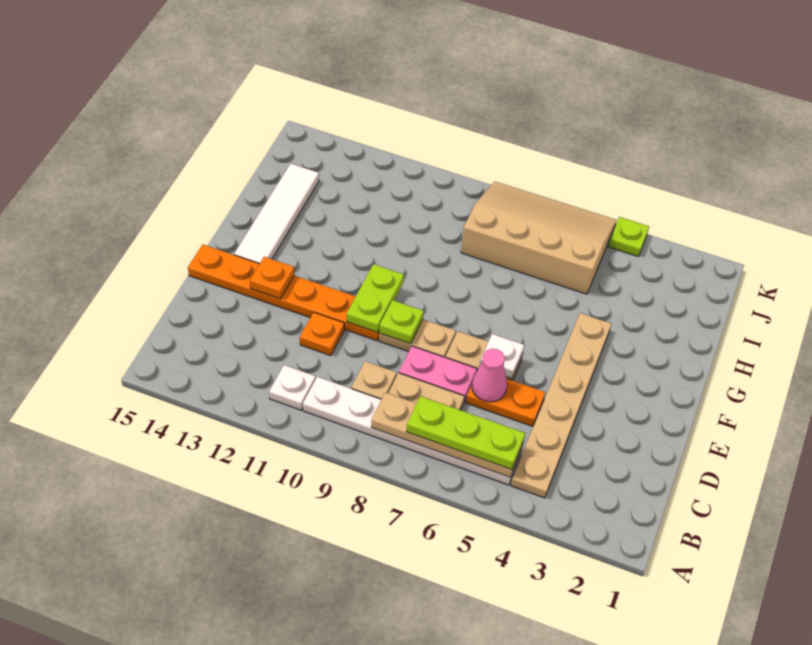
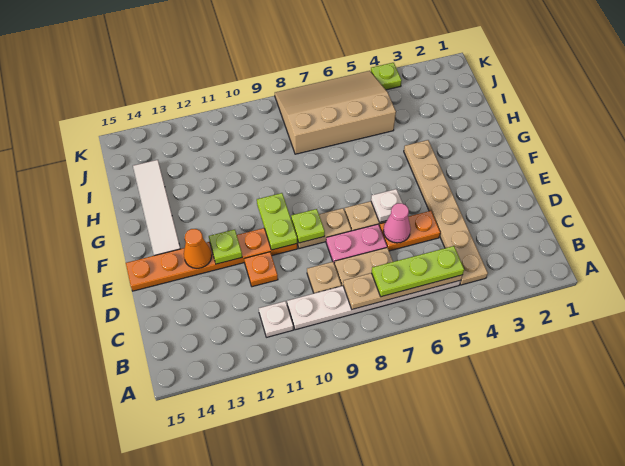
none -> lime plate E12 level 2
orange plate E13 level 2 -> orange cone E13 level 2

